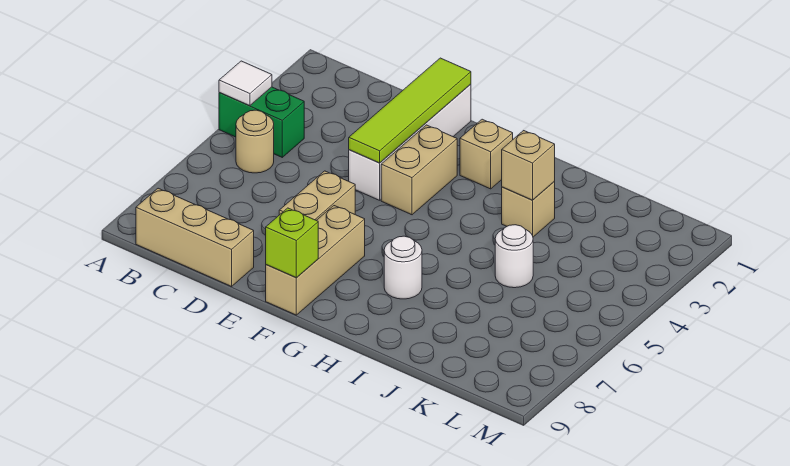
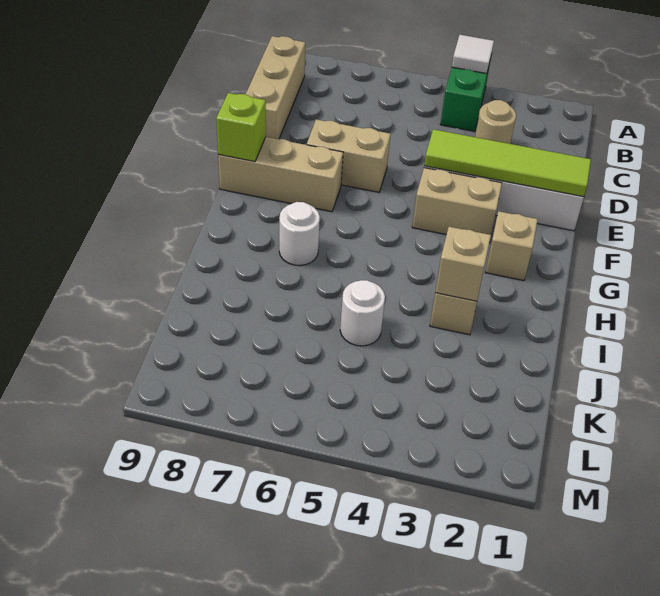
tan round brick B5 level 1 -> tan round brick C3 level 1

